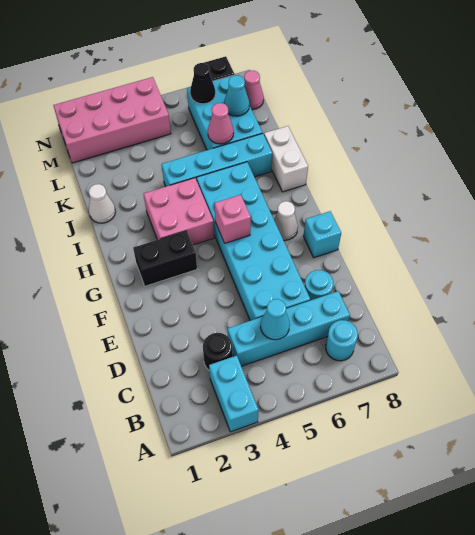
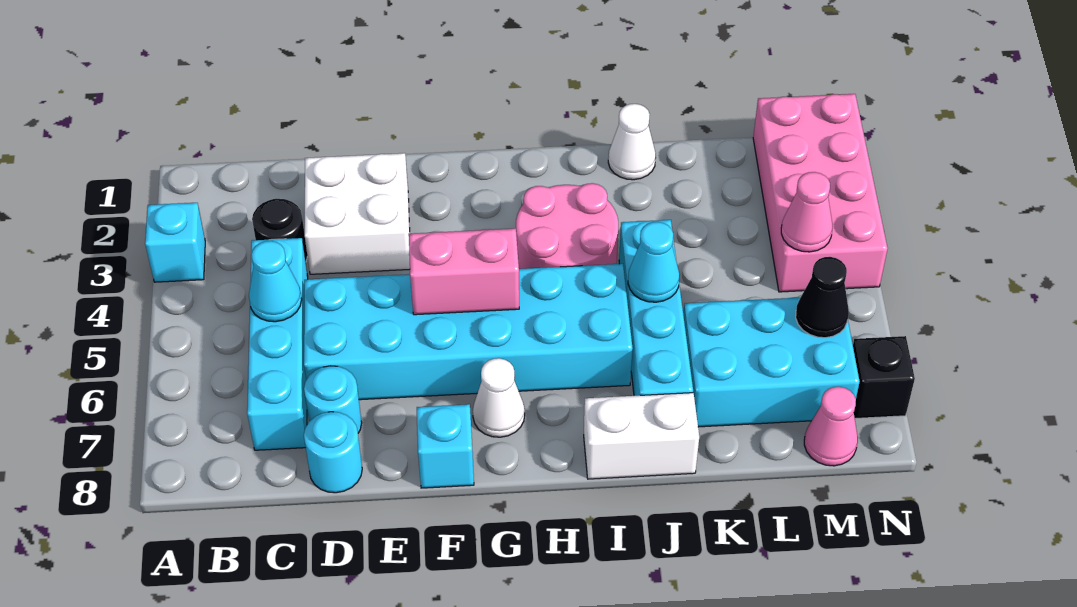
cyan brick A3:B3 level 1 -> cyan brick A3 level 1
cyan round brick B7 level 1 -> cyan round brick D8 level 1
none -> white brick D2:E3 level 1
black brick G2:G3 level 1 -> none
pink brick G5 level 2 -> pink brick F5:G5 level 2
pink brick H3:I4 level 1 -> pink round brick H3:I4 level 1
pink cone K6 level 2 -> pink cone M4 level 2
cyan cone L7 level 2 -> cyan cone J5 level 2

